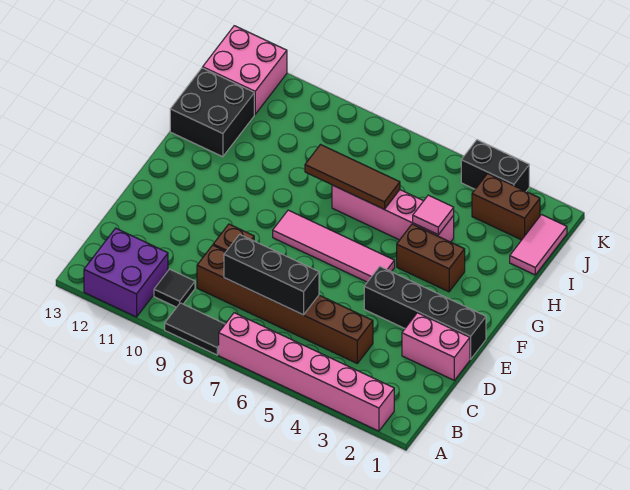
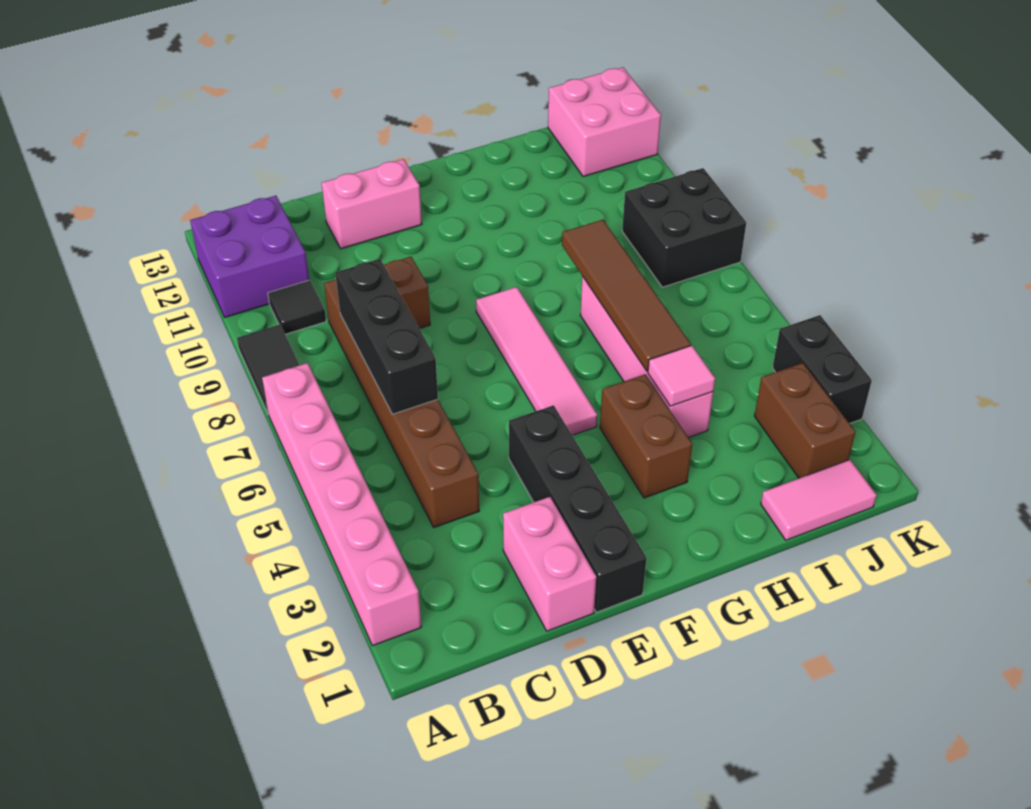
none -> pink brick D12:E12 level 1
brown tile H6:H8 level 2 -> brown tile H5:H8 level 2
black brick H12:I13 level 1 -> black brick J8:K9 level 1

